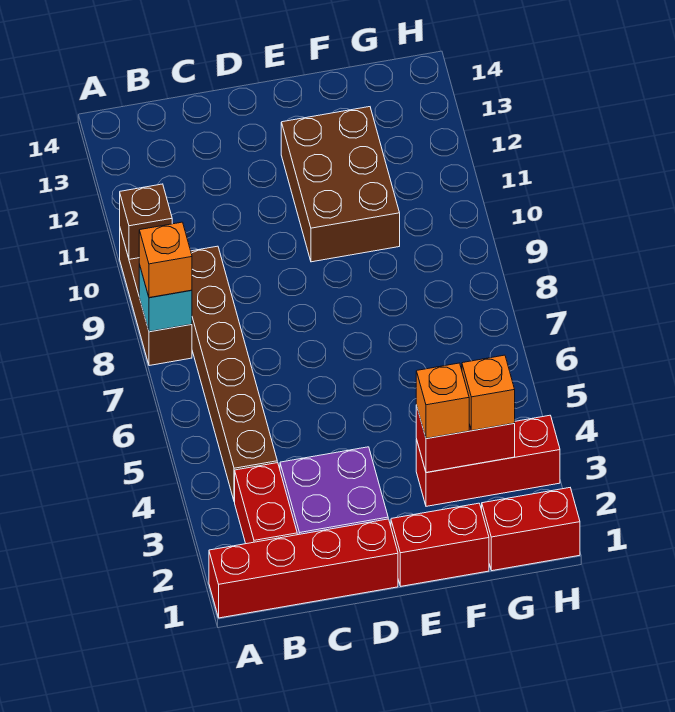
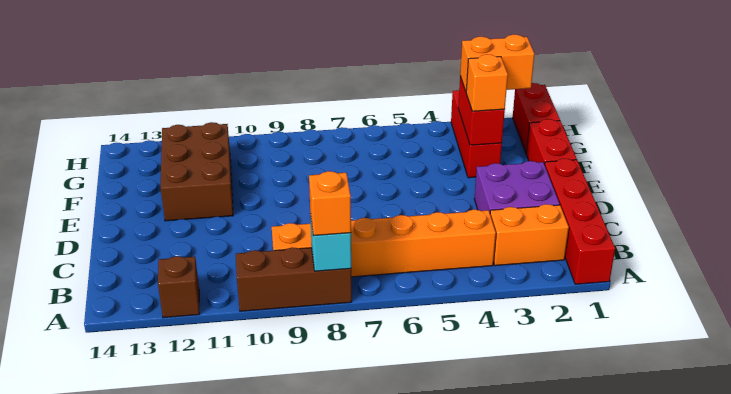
brown brick A10 level 2 -> brown brick A12 level 1
red brick B2:B3 level 1 -> orange brick B2:B3 level 1
brown brick B4:B9 level 1 -> orange brick B4:B9 level 1
brown brick E10:F12 level 1 -> brown brick E11:G12 level 1
orange brick G3 level 3 -> orange brick G2:G3 level 3

